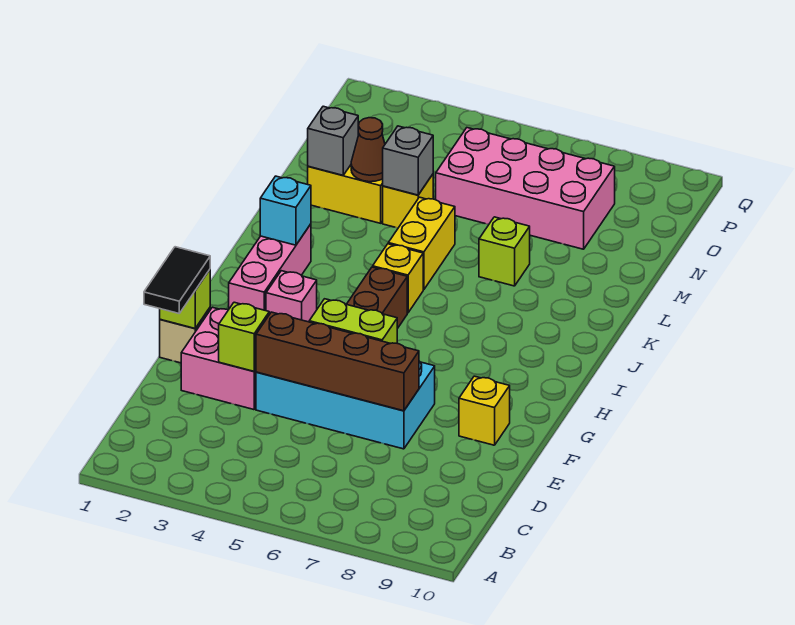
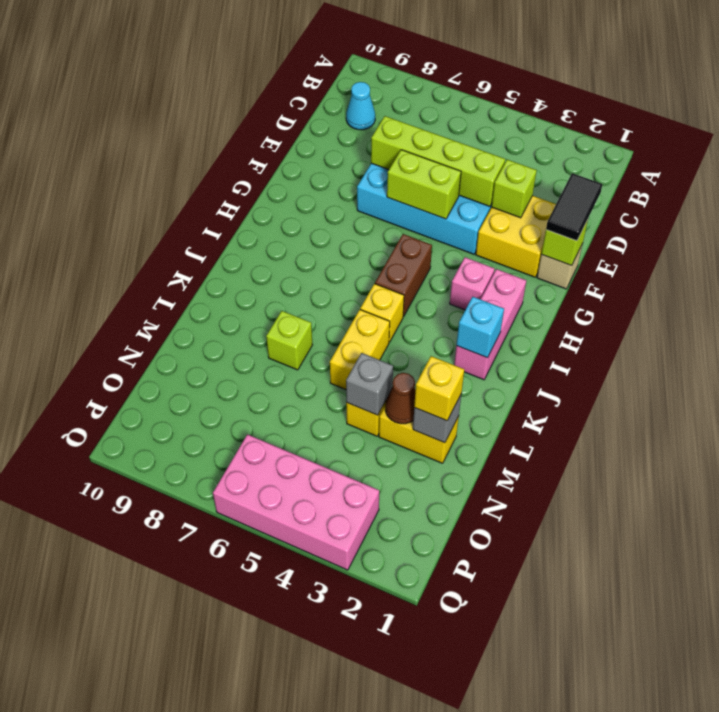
none -> cyan cone C9 level 1
pink brick E2:F3 level 1 -> yellow brick E2:F3 level 1
brown brick E4:E7 level 2 -> lime brick E4:E7 level 2
yellow brick F9 level 1 -> yellow brick M2 level 3
pink brick N5:O8 level 1 -> pink brick P3:Q6 level 1

